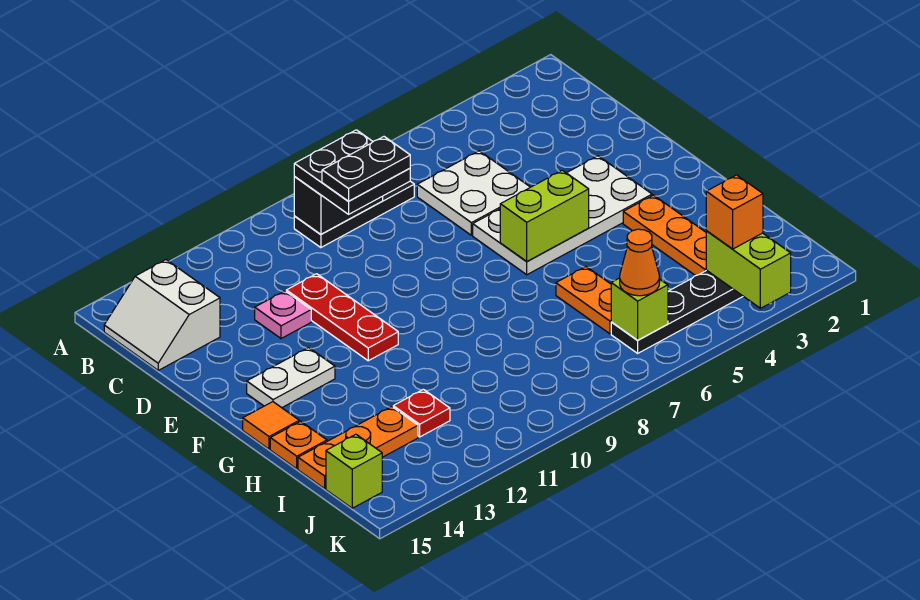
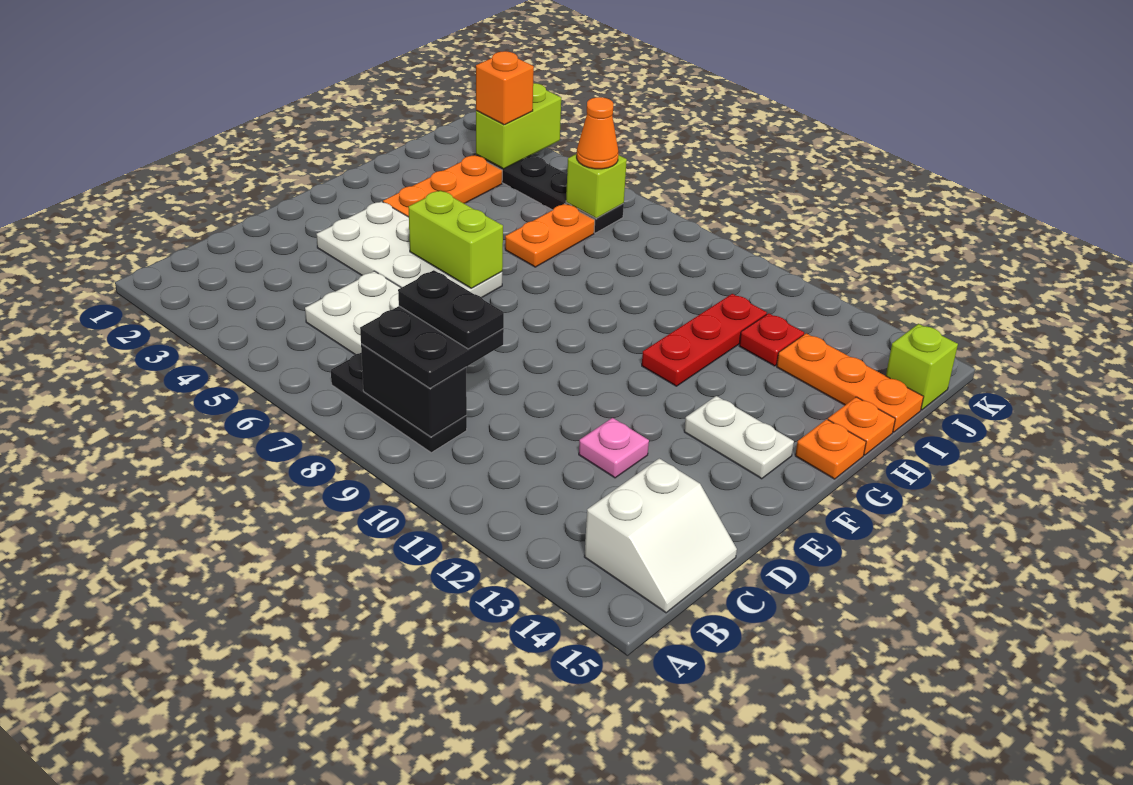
red plate D11:F11 level 1 -> red plate G11:I11 level 1
orange tile G15 level 1 -> orange plate G15 level 1

